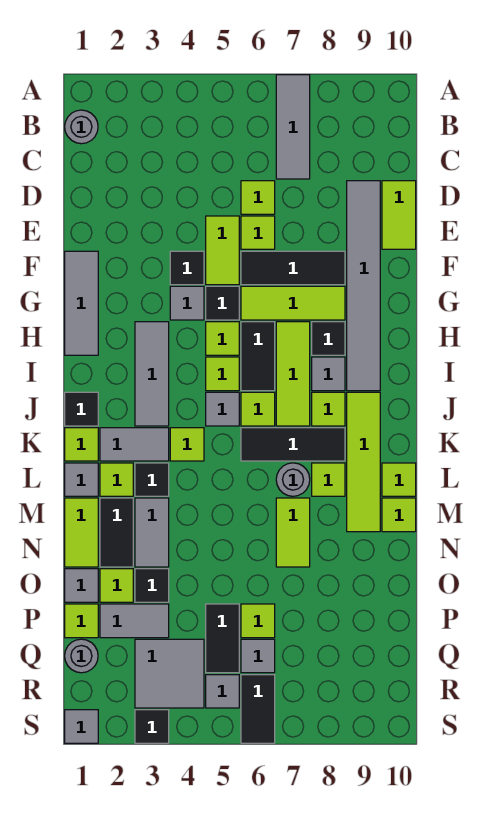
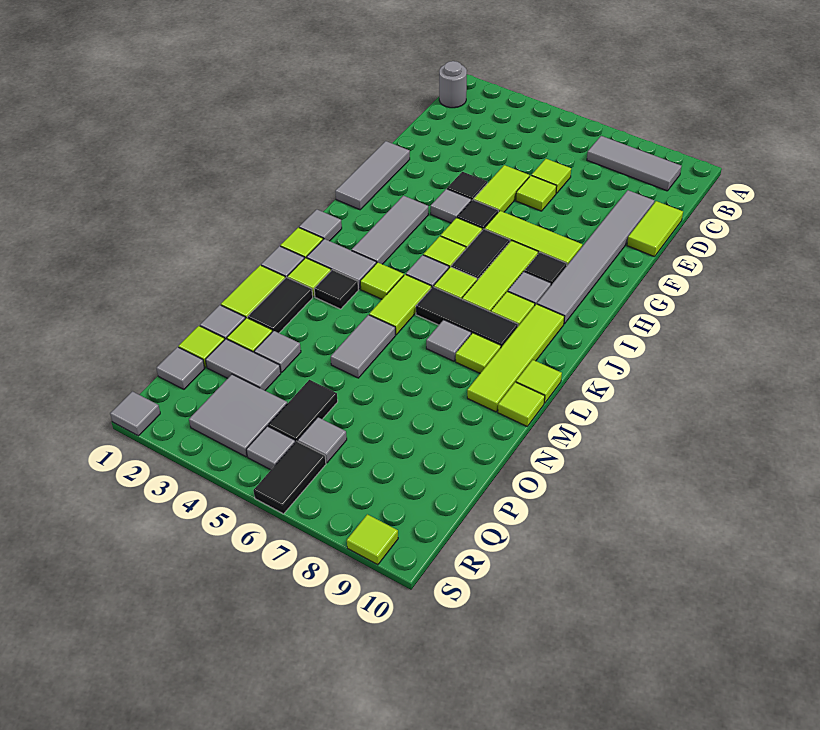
grey tile A7:C7 level 1 -> grey tile B7:B9 level 1
black tile F6:F8 level 1 -> none
black tile J1 level 1 -> grey tile J1 level 1
grey round brick L7 level 1 -> grey tile L7 level 1
grey tile M3:N3 level 1 -> grey tile M5:N5 level 1
lime tile M7:N7 level 1 -> lime tile K5:L5 level 1
black tile O3 level 1 -> grey tile O3 level 1
lime tile P6 level 1 -> lime tile S9 level 1
grey round brick Q1 level 1 -> grey tile Q1 level 1
black tile S3 level 1 -> none

